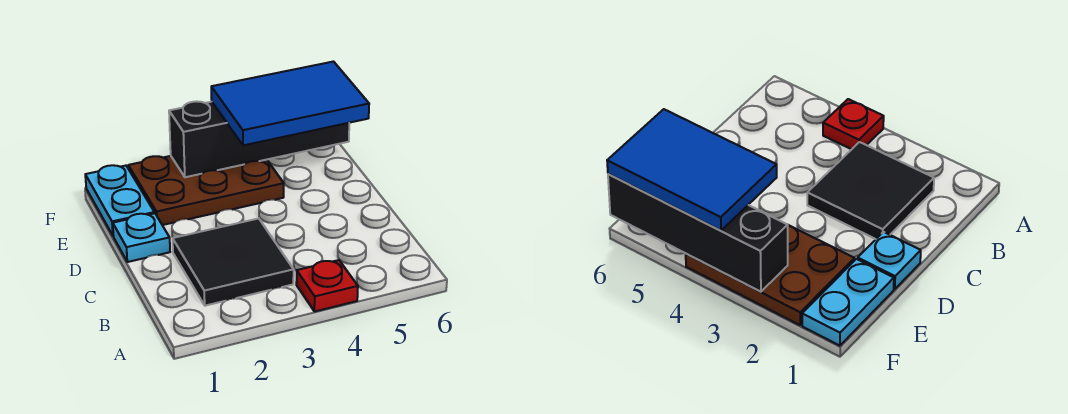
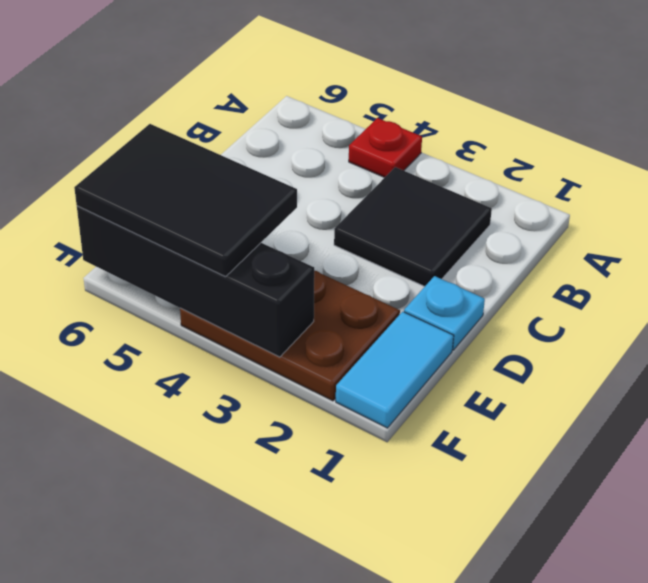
cyan plate E1:F1 level 1 -> cyan tile E1:F1 level 1
blue tile E4:F6 level 3 -> black tile E4:F6 level 3

